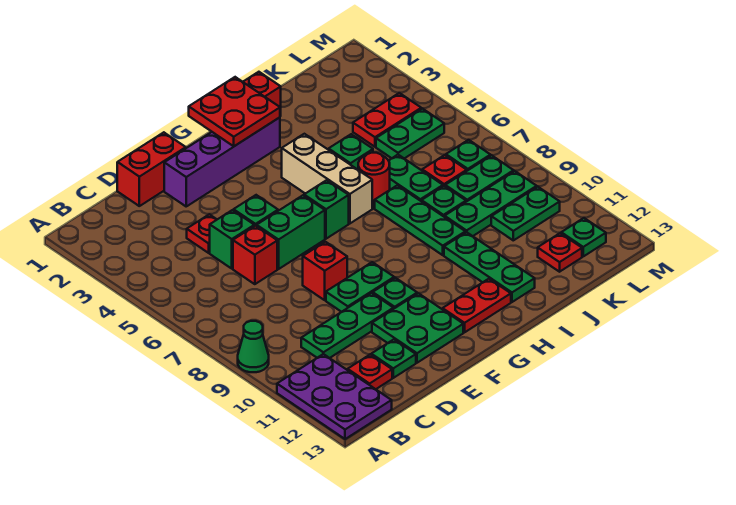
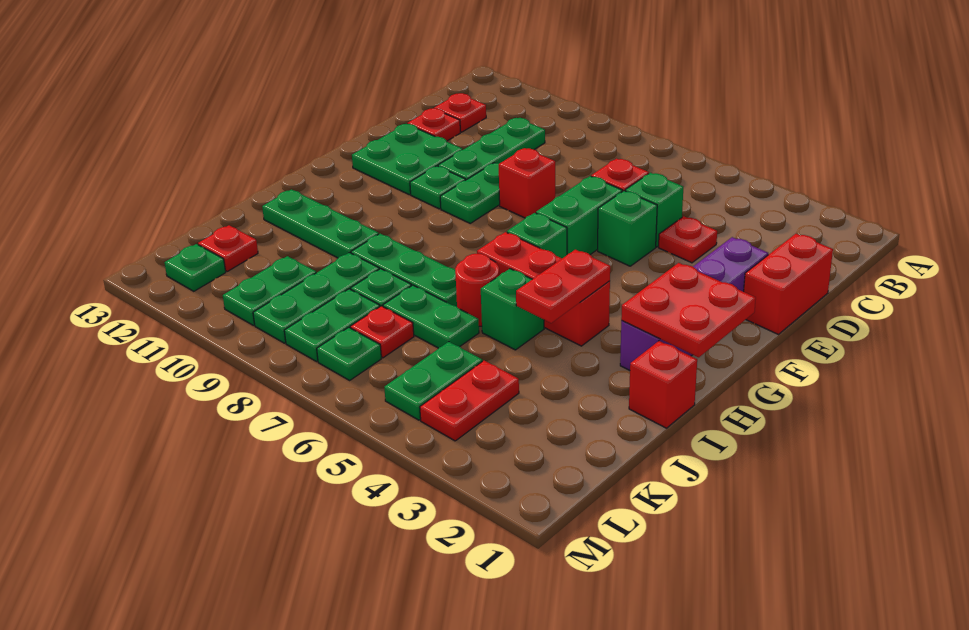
green cone A9 level 1 -> none
purple plate A11:B13 level 1 -> none
green plate D12 level 1 -> red plate D12 level 1
red plate G12:H12 level 1 -> red plate H4:I4 level 2
tan brick H4:H6 level 1 -> red brick H4:H6 level 1

